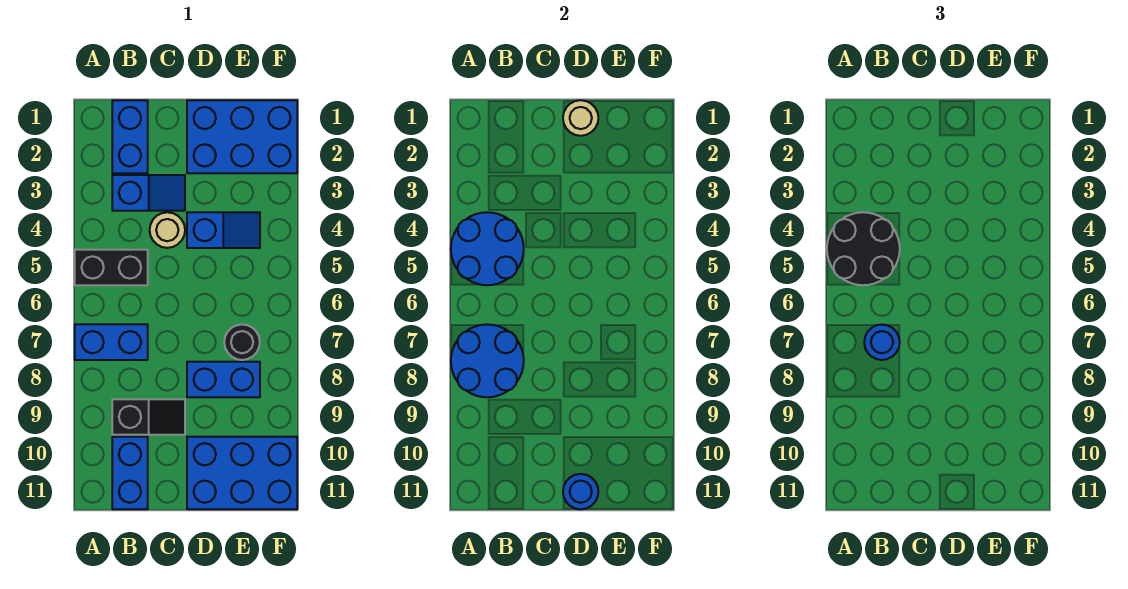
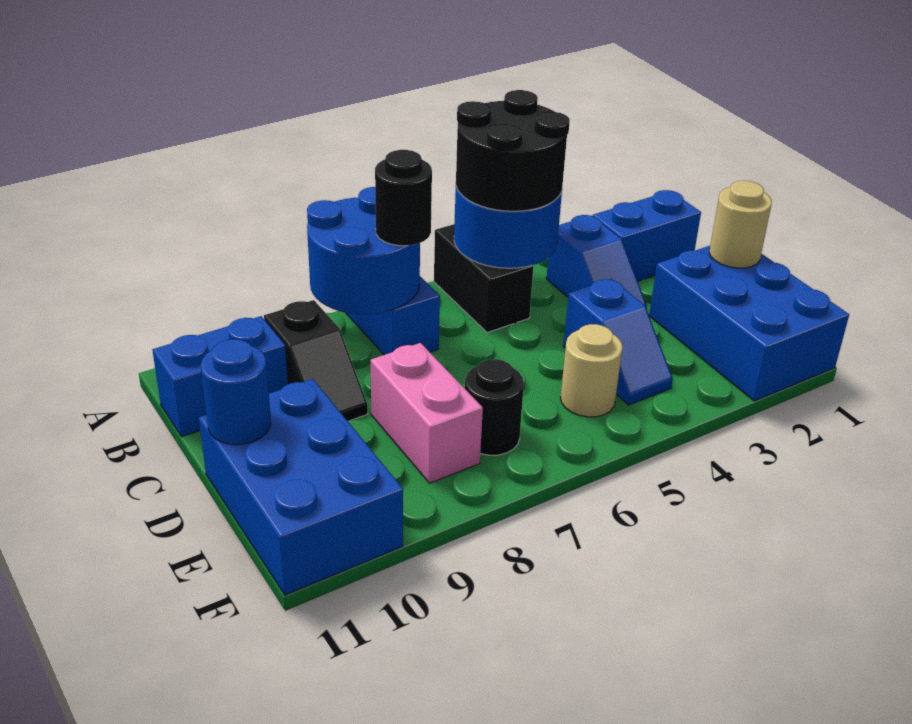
blue round brick B7 level 3 -> black round brick B7 level 3
tan round brick C4 level 1 -> tan round brick E5 level 1
blue brick D8:E8 level 1 -> pink brick D8:E8 level 1

